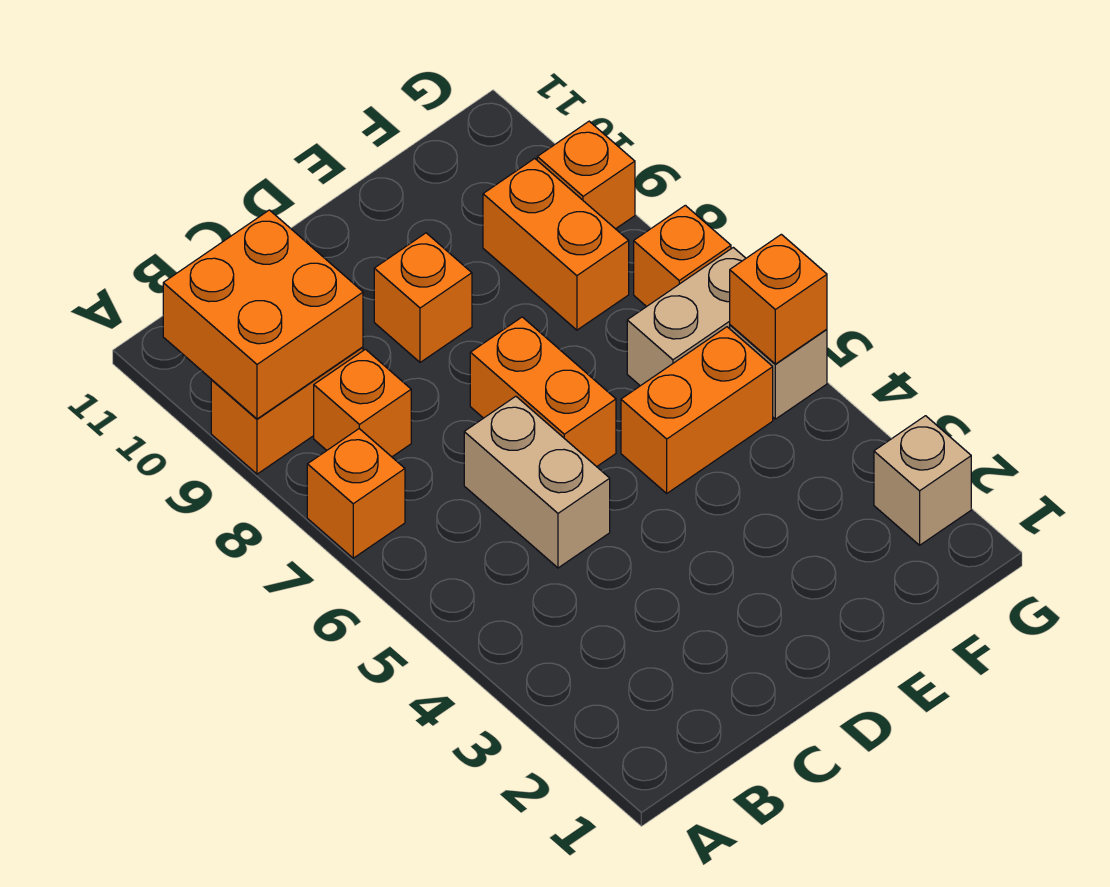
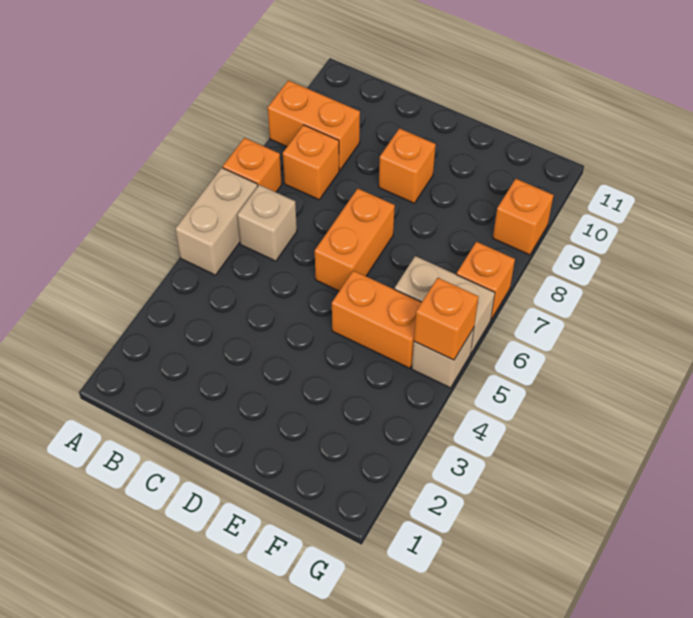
orange brick A9:B10 level 2 -> none
tan brick C5:C6 level 1 -> tan brick A5:A6 level 1
orange brick F8:F9 level 1 -> none
tan brick G2 level 1 -> tan brick B6 level 1

